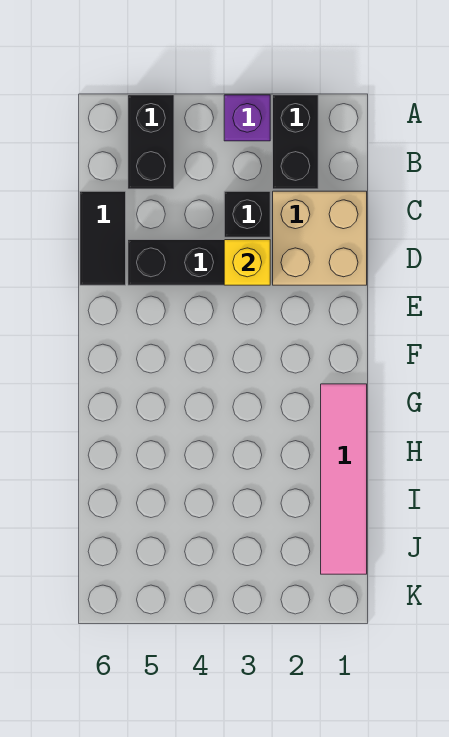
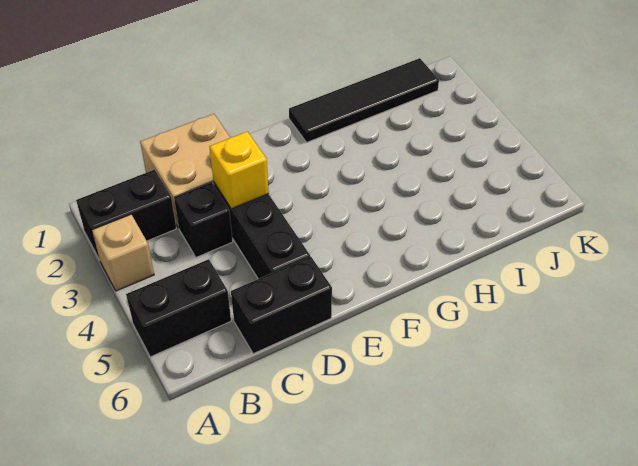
purple brick A3 level 1 -> tan brick A3 level 1
black tile C6:D6 level 1 -> black brick C6:D6 level 1
pink tile G1:J1 level 1 -> black tile G1:J1 level 1

